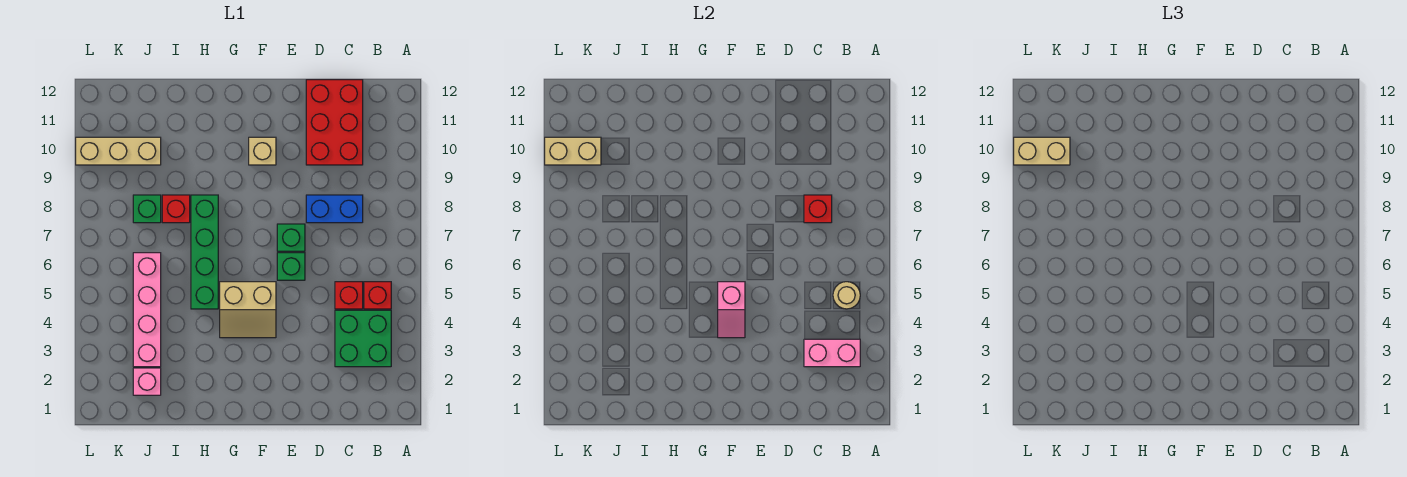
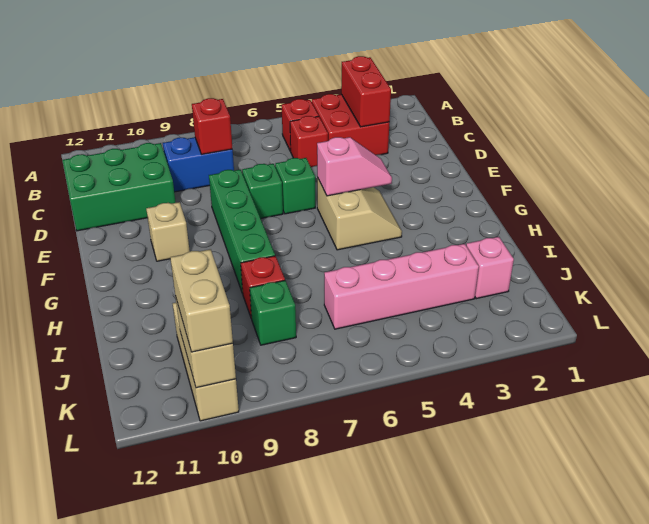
green brick B3:C4 level 1 -> red brick B3:C4 level 1
pink brick B3:C3 level 2 -> red brick B3:C3 level 2
tan round brick B5 level 2 -> none
blue brick C8:D8 level 1 -> blue brick C8:C9 level 1
red brick C10:D12 level 1 -> green brick C10:D12 level 1
green brick H5:H8 level 1 -> green brick E8:H8 level 1

